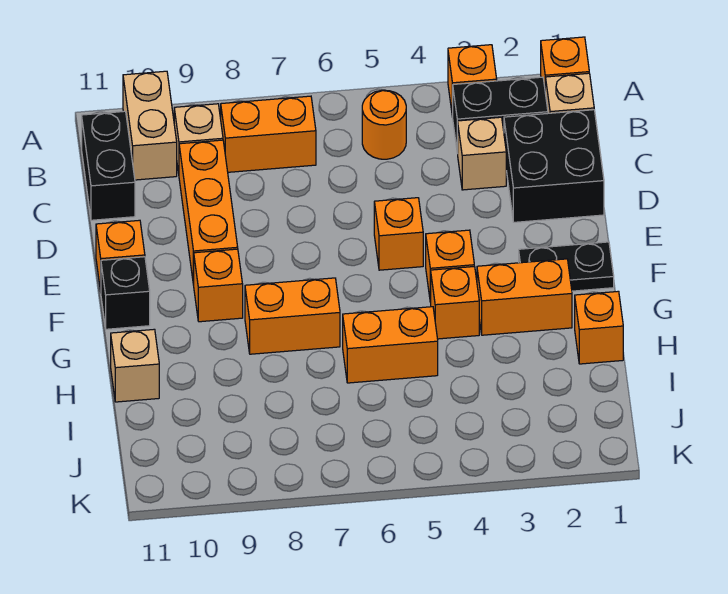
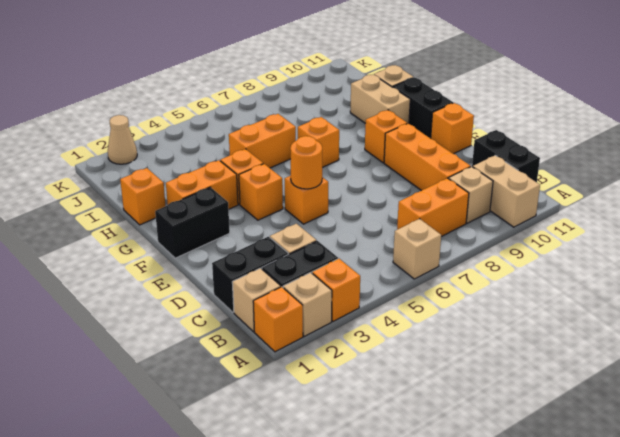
none -> tan brick A2 level 1
none -> tan brick A6 level 1
orange round brick B5 level 1 -> orange round brick E5 level 2
black brick C1:D2 level 1 -> black brick C1:C2 level 1
black plate F1:F2 level 1 -> black brick F1:F2 level 1
black brick F11 level 1 -> black brick F11:G11 level 1
orange brick G7:G8 level 1 -> orange brick G7 level 1
none -> tan brick G10:H10 level 1
none -> tan cone K2 level 1

